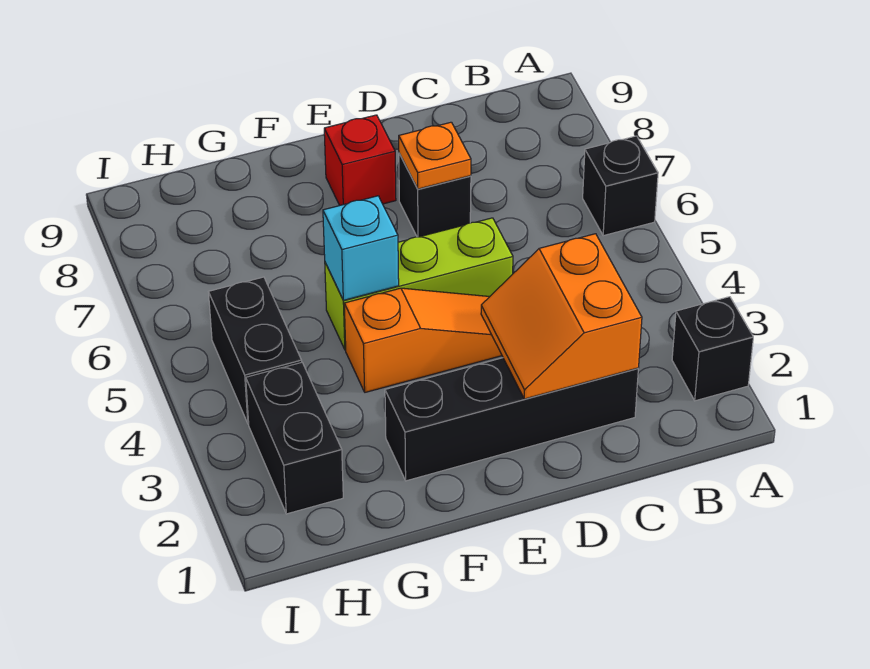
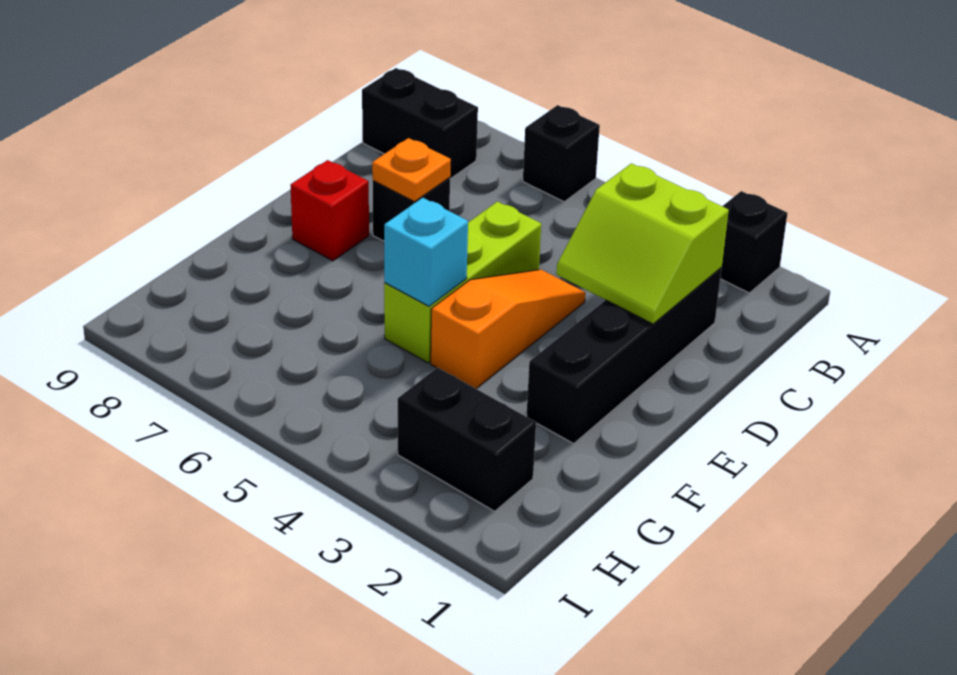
orange slope C2:D3 level 2 top C -> lime slope C2:D3 level 2 top C
black brick H4:H5 level 1 -> black brick B8:B9 level 1

